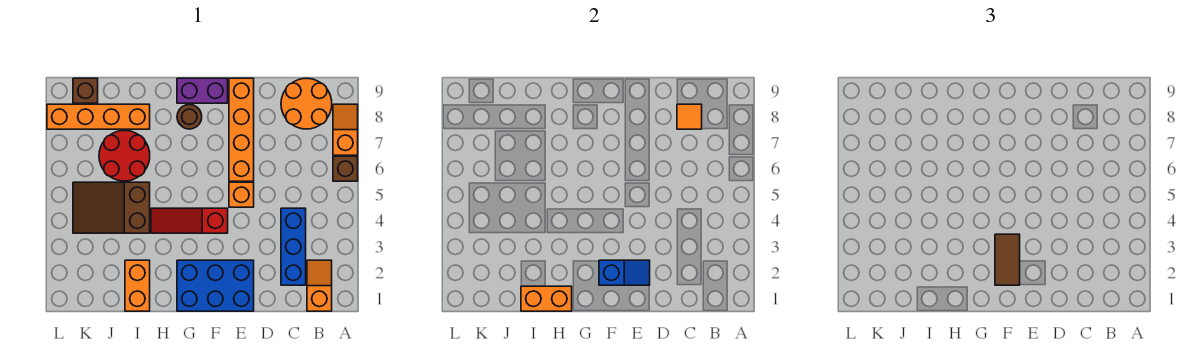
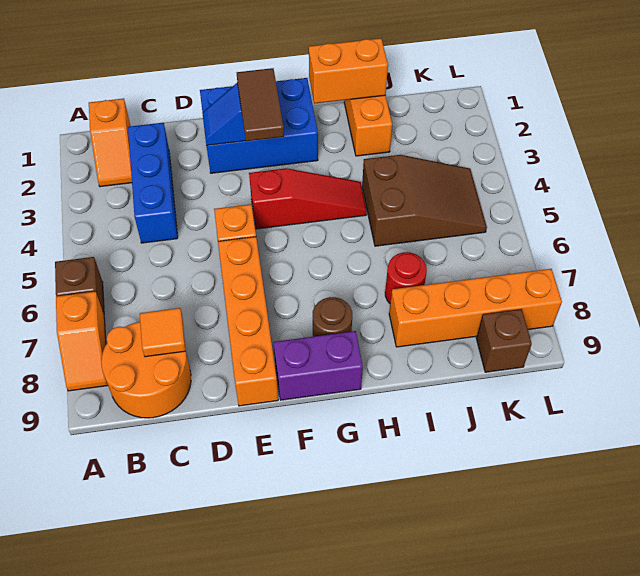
red round brick I6:J7 level 1 -> red round brick I7 level 1

